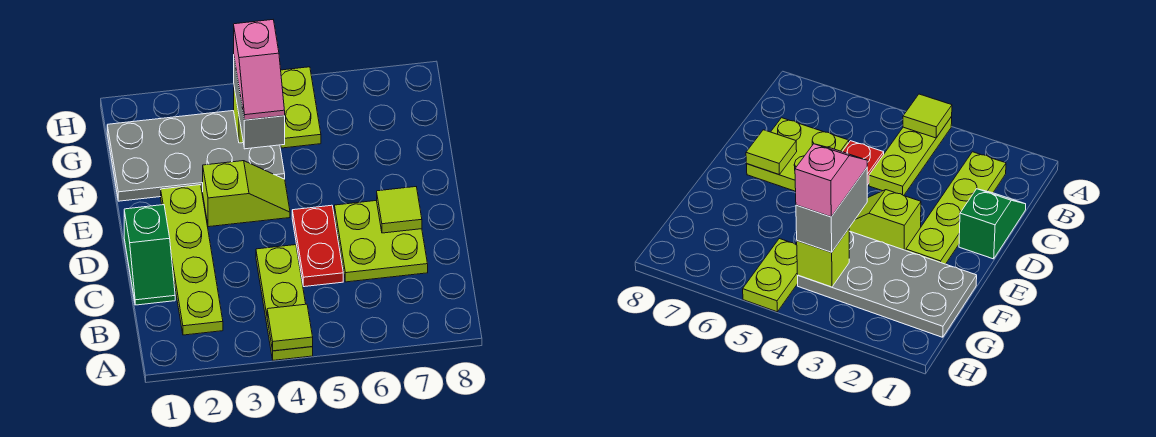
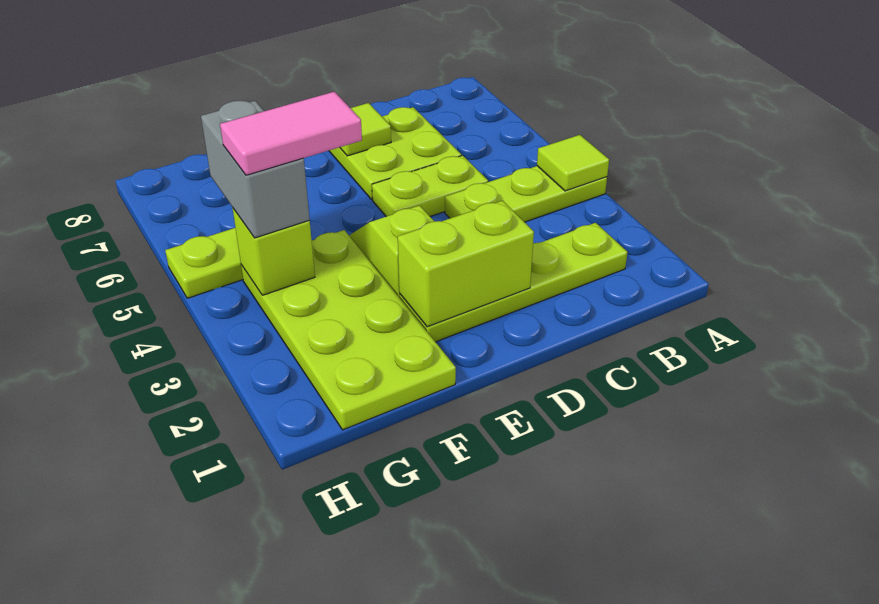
green slope C1:D1 level 1 top D -> none
red plate C5:D5 level 1 -> lime plate C5:D5 level 1
none -> lime brick D2:E2 level 2
grey plate F1:G4 level 1 -> lime plate F1:G4 level 1
grey brick F4:G4 level 3 -> grey brick G4:G5 level 3
pink slope F4:G4 level 4 top G -> pink tile F4:G4 level 4

